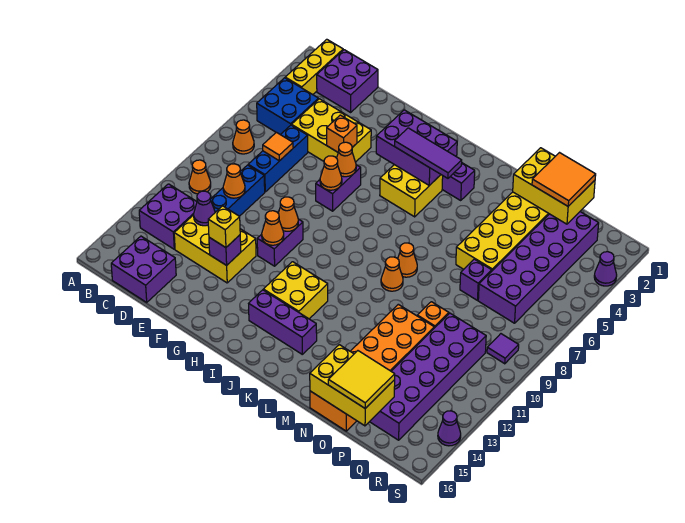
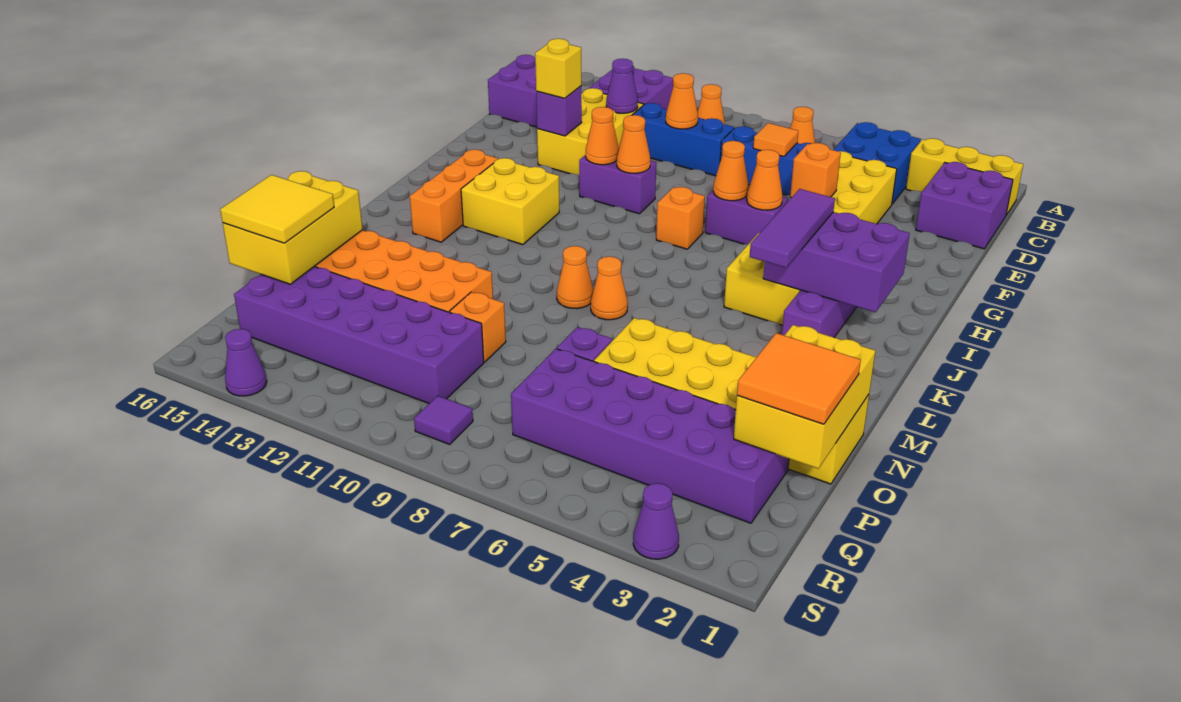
purple brick H3:J4 level 2 -> purple brick I2:J4 level 2
none -> orange brick H8 level 1
purple brick I14:K14 level 1 -> orange brick I14:K14 level 1

